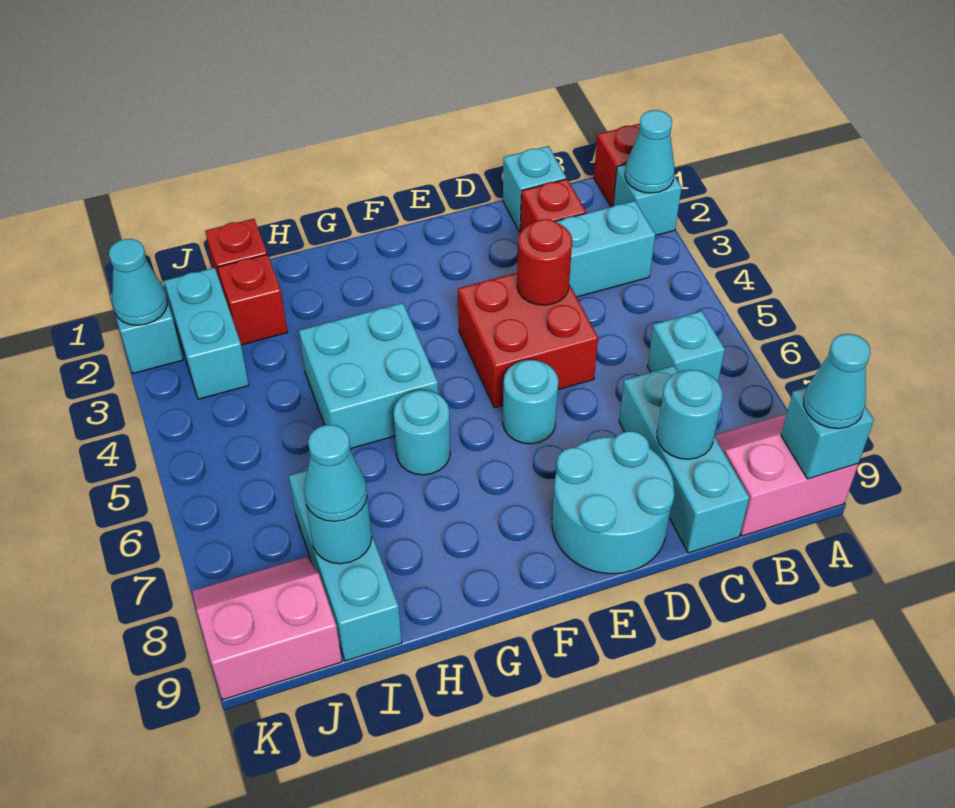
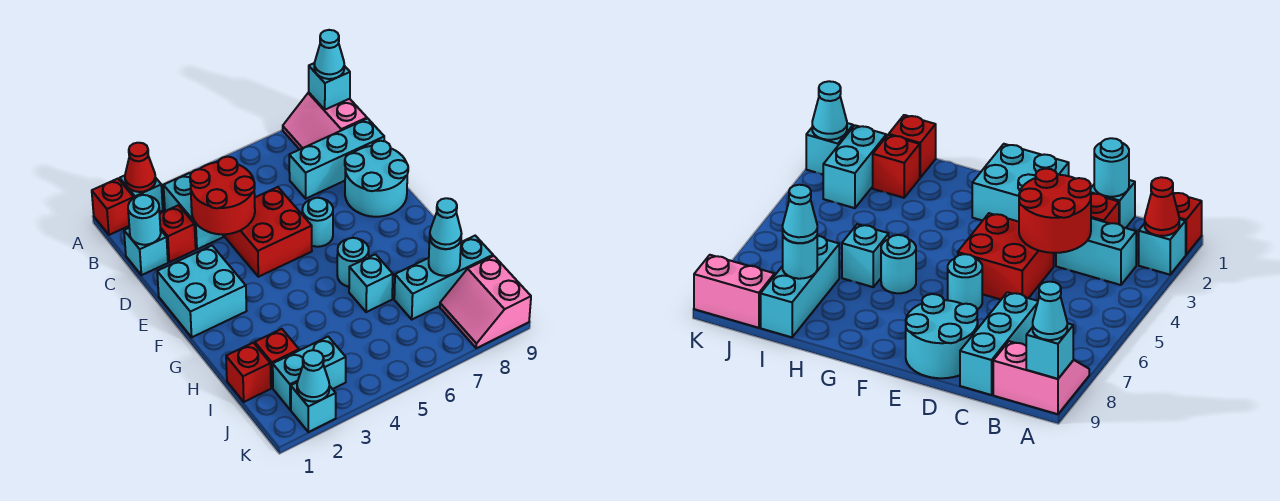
cyan cone A2 level 2 -> red cone A2 level 2
cyan brick B6 level 1 -> cyan brick H6 level 1
cyan round brick C8 level 2 -> cyan round brick C1 level 2
red round brick D4 level 2 -> red round brick C3:D4 level 2
cyan brick G4:H5 level 1 -> cyan brick E1:F2 level 1

